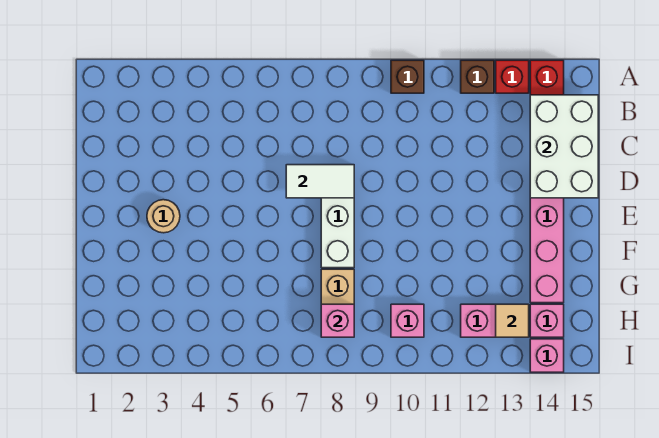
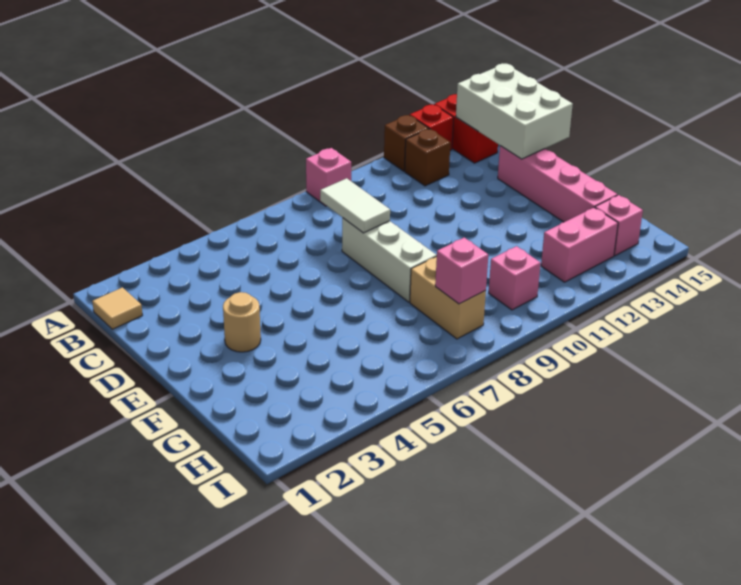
brown brick A10 level 1 -> brown brick B12 level 1
white tile D7:D8 level 2 -> white tile C8:D8 level 2
tan tile H13 level 2 -> tan tile B1 level 1
pink brick I14 level 1 -> pink brick A9 level 1

